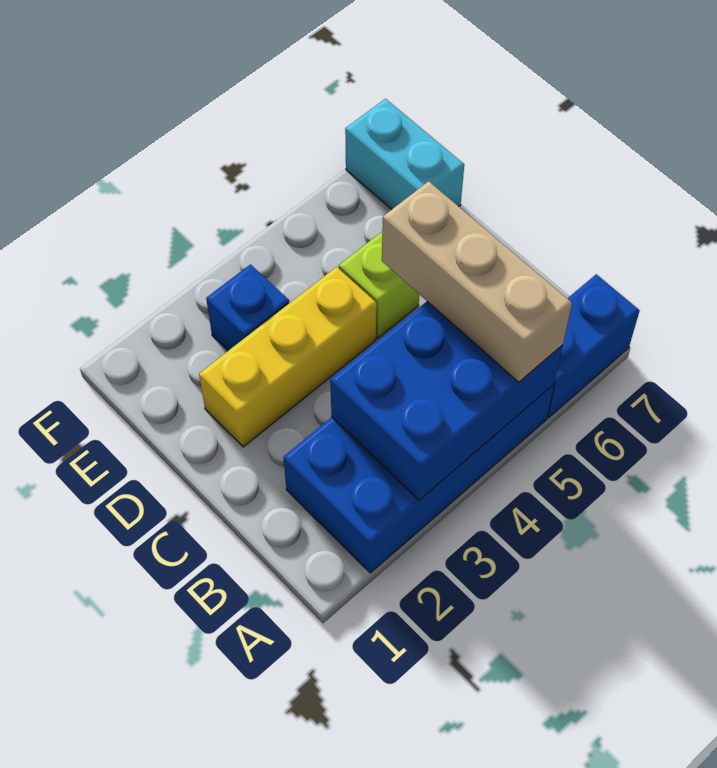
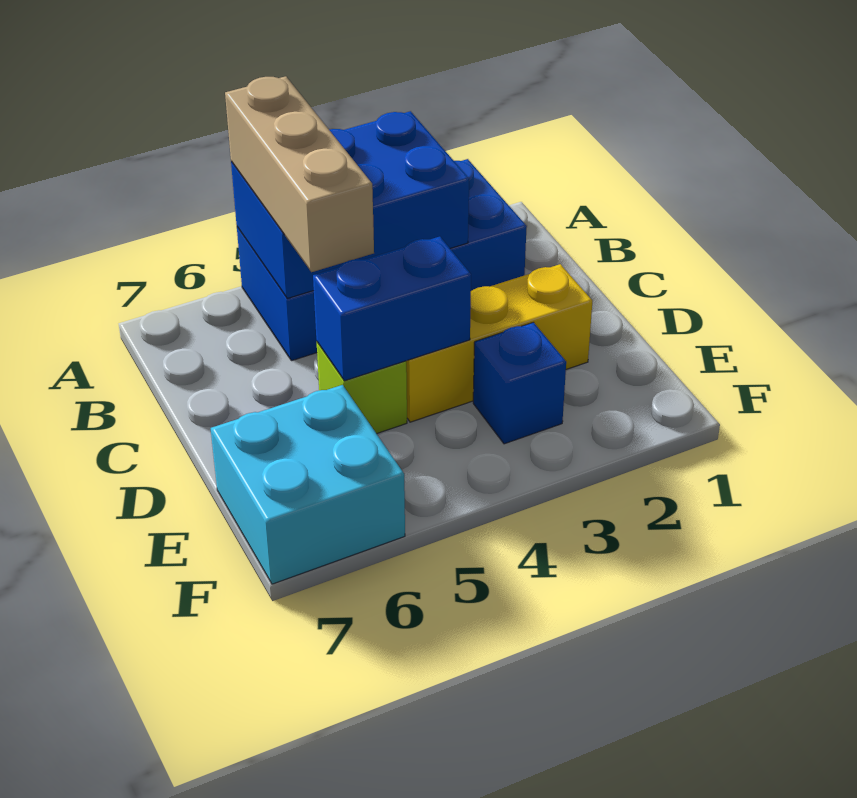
blue brick A6:A7 level 1 -> blue brick D4:D5 level 2
cyan brick E7:F7 level 1 -> cyan brick E6:F7 level 1

